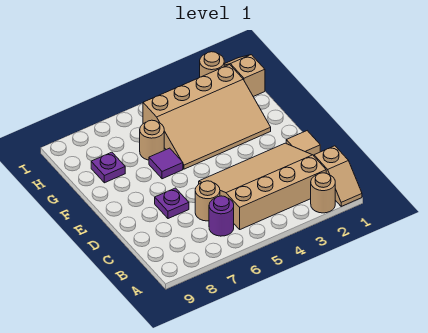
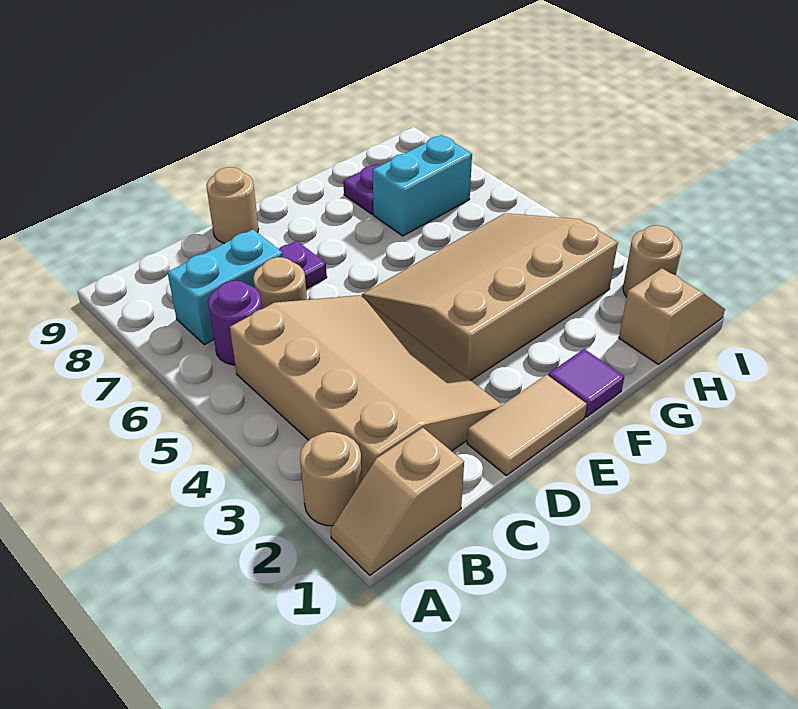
none -> cyan brick B7:C7 level 1
tan tile D1 level 1 -> tan tile D1:E1 level 1
tan slope F2:H5 level 1 top H -> tan slope E3:H5 level 1 top 3
purple tile F6 level 1 -> purple tile F1 level 1
tan round brick G6 level 1 -> tan round brick D9 level 1
none -> cyan brick G7:H7 level 1

